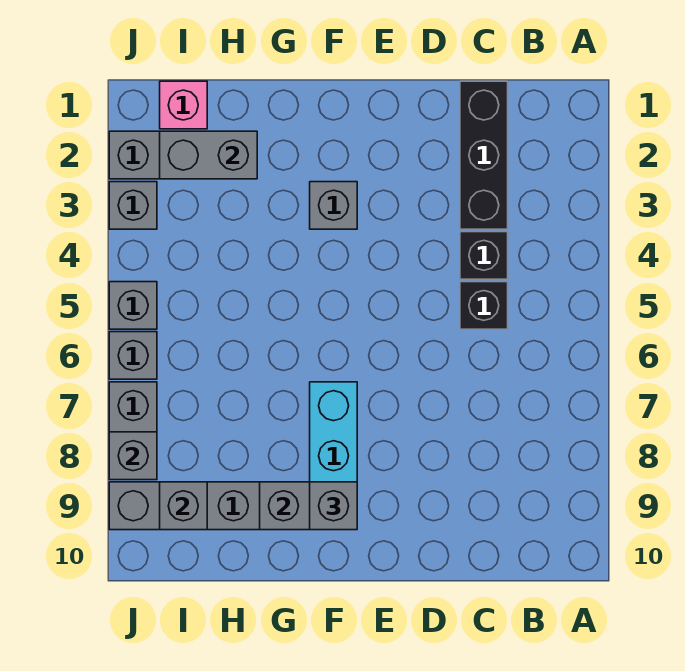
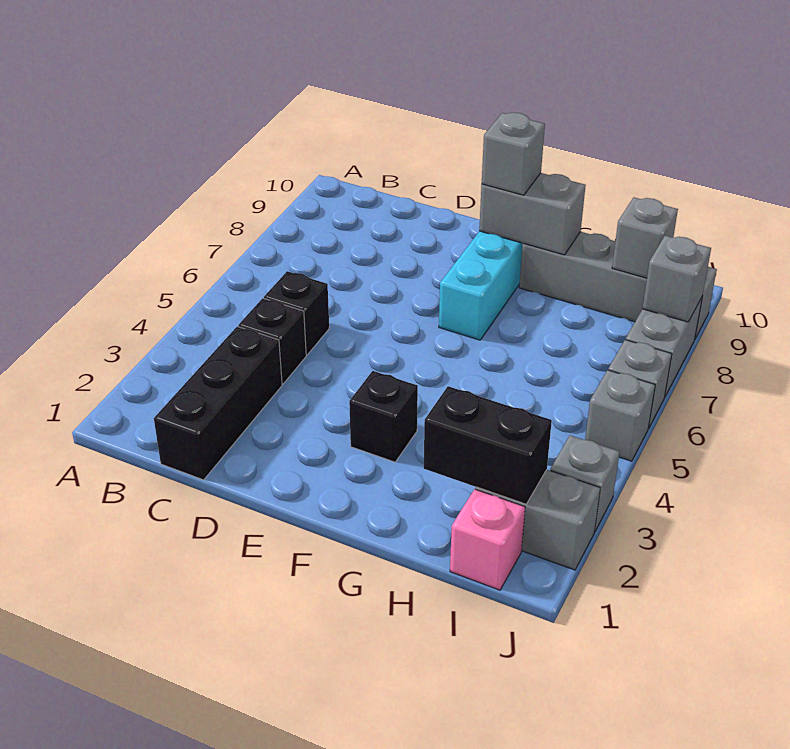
grey brick F3 level 1 -> black brick F3 level 1
grey brick H2:I2 level 2 -> black brick H2:I2 level 2

